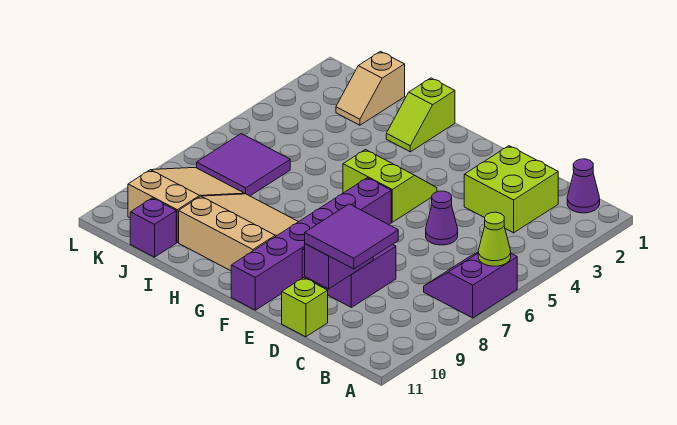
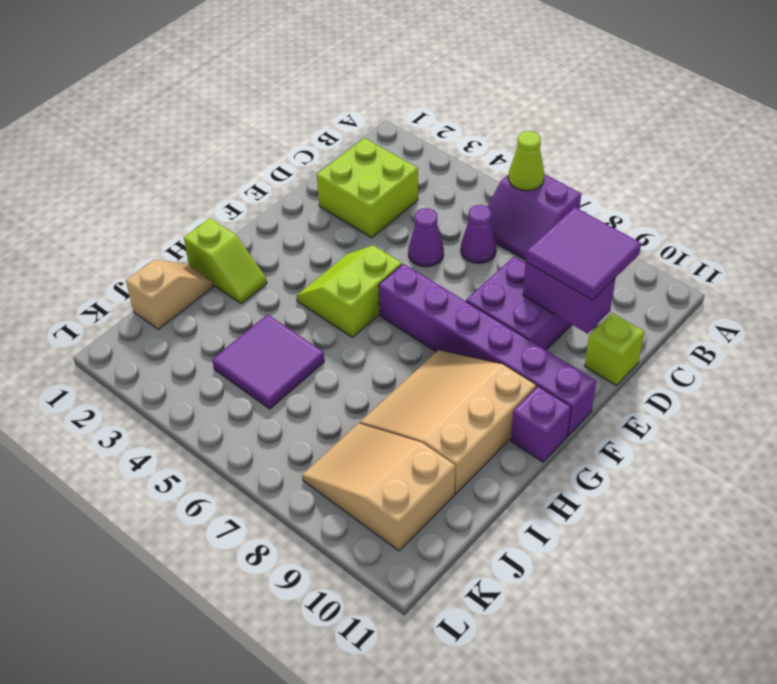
purple cone B1 level 1 -> purple cone C6 level 1
tan slope J1:J2 level 1 top 1 -> tan slope I1:J1 level 1 top J
purple tile J6:K7 level 1 -> purple tile I4:J5 level 1
purple brick J11 level 1 -> purple brick G11 level 1

